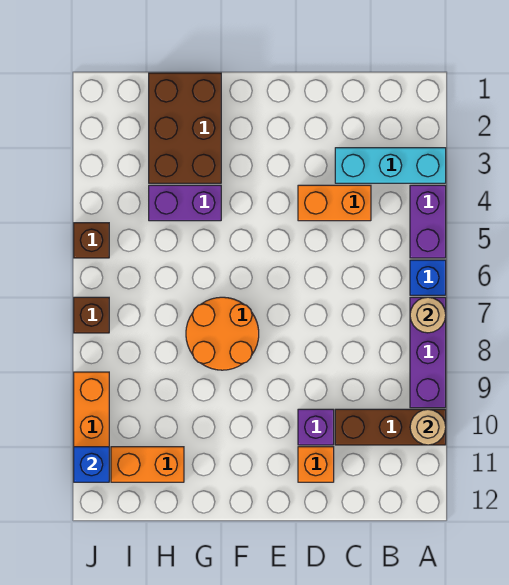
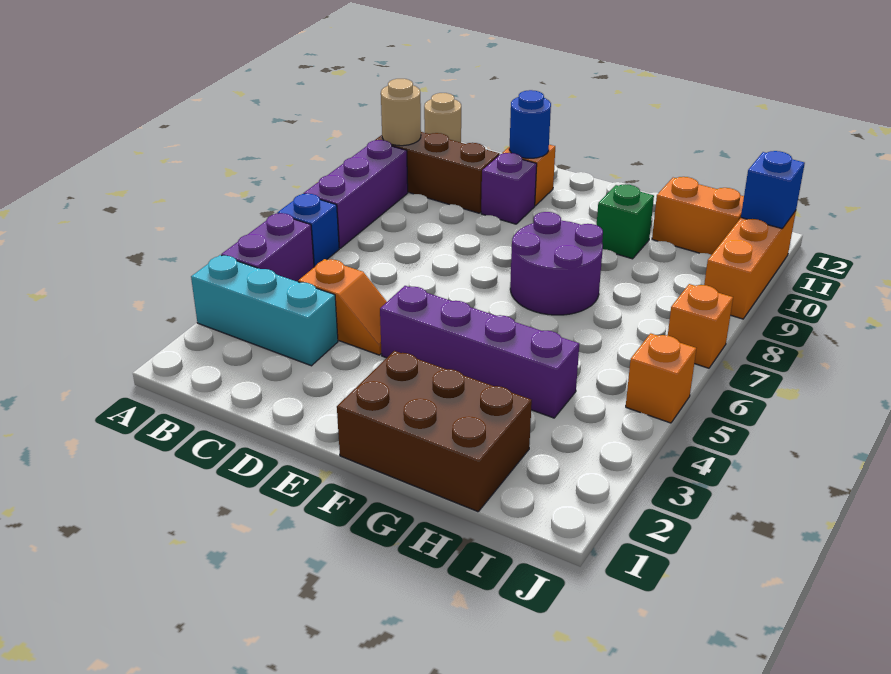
tan round brick A7 level 2 -> tan round brick A12 level 1
orange brick C4:D4 level 1 -> orange slope C4:D4 level 1 top C
none -> blue round brick D11 level 2
orange round brick F7:G8 level 1 -> purple round brick F7:G8 level 1
brown brick G1:H3 level 1 -> brown brick F1:H2 level 1
purple brick G4:H4 level 1 -> purple brick E4:H4 level 1
none -> green brick G10 level 1
brown brick J5 level 1 -> orange brick J5 level 1
brown brick J7 level 1 -> orange brick J7 level 1

